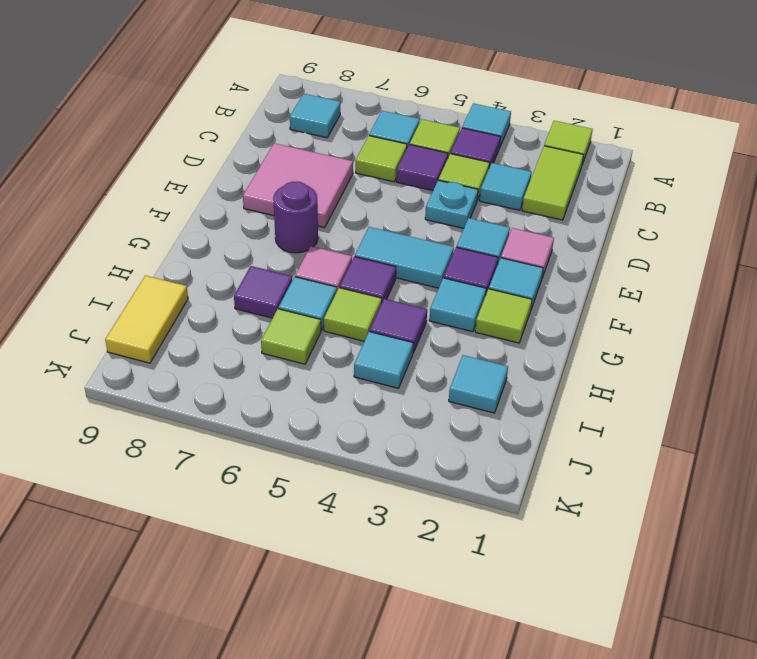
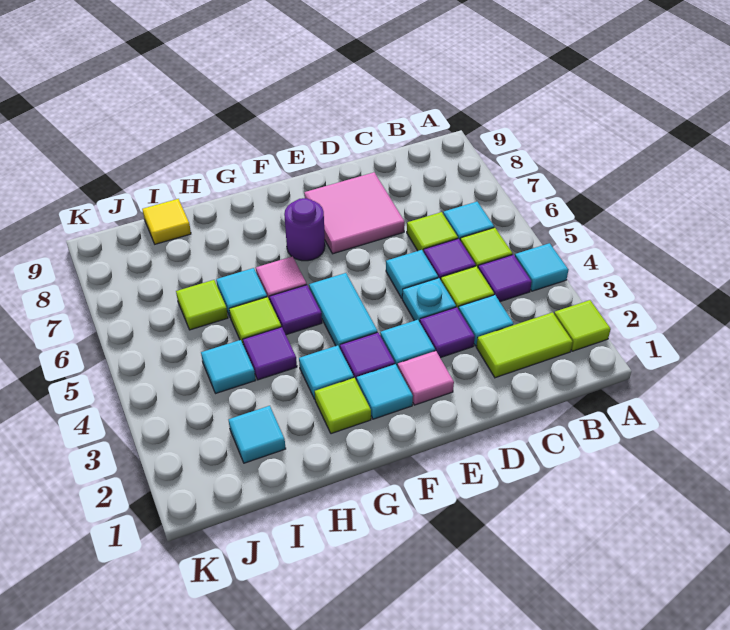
cyan tile B8 level 1 -> cyan tile D5 level 1
purple tile H7 level 1 -> purple tile D3 level 1
yellow tile I9:J9 level 1 -> yellow tile I9 level 1

